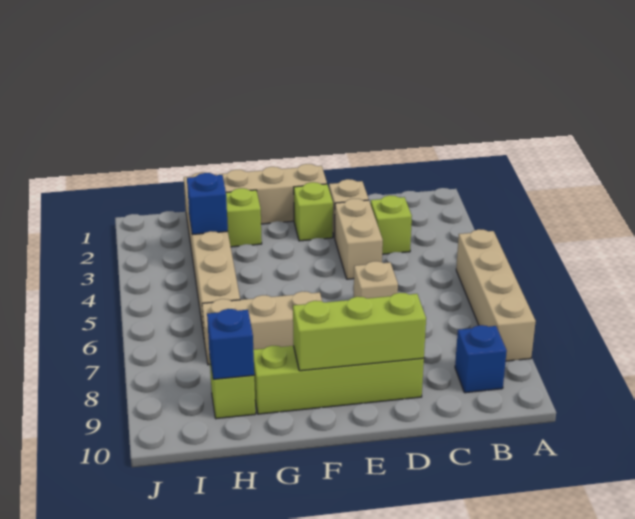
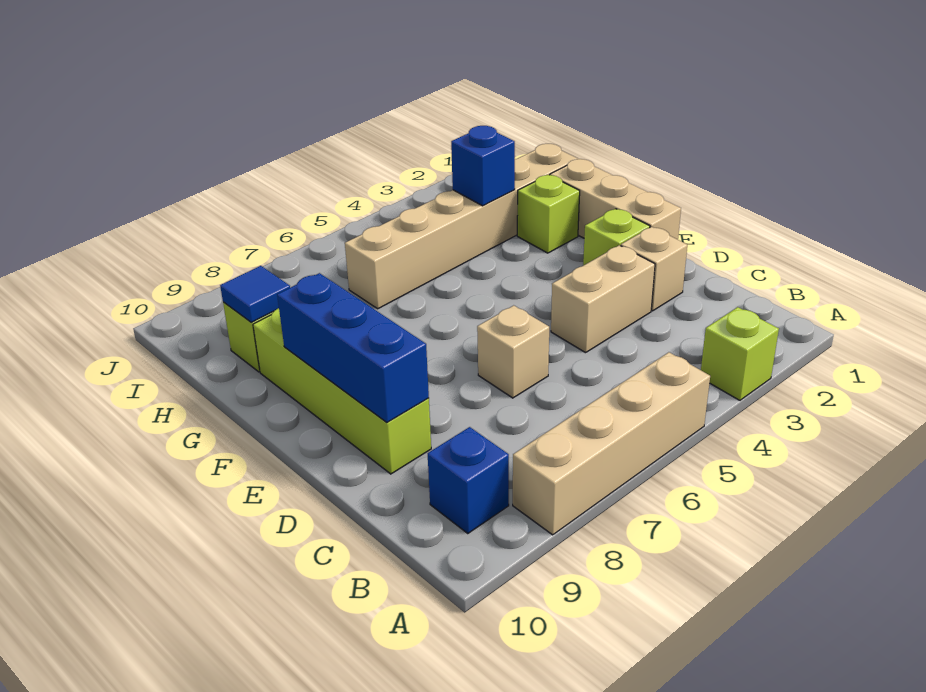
lime brick C3 level 1 -> lime brick A3 level 1
lime brick D9:F9 level 2 -> blue brick D9:F9 level 2
tan brick F7:H7 level 1 -> none
blue brick H9 level 2 -> blue tile H9 level 2

